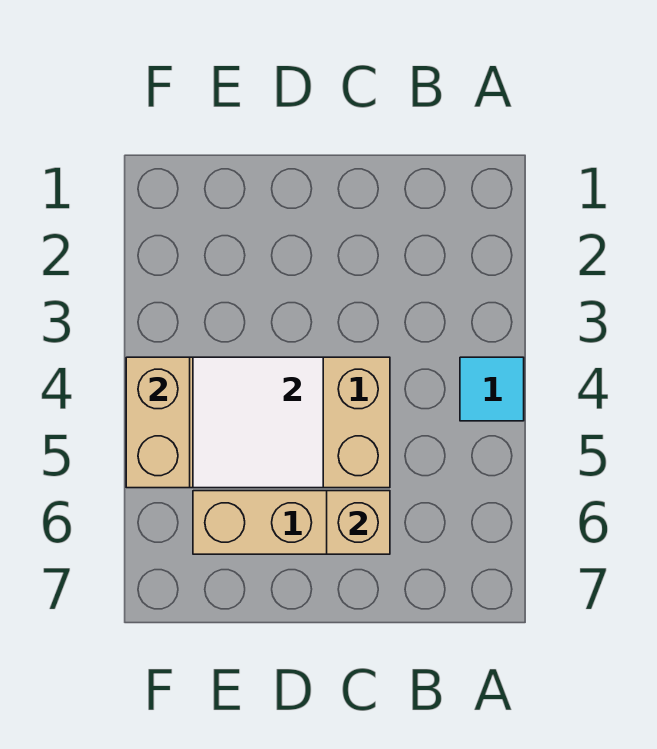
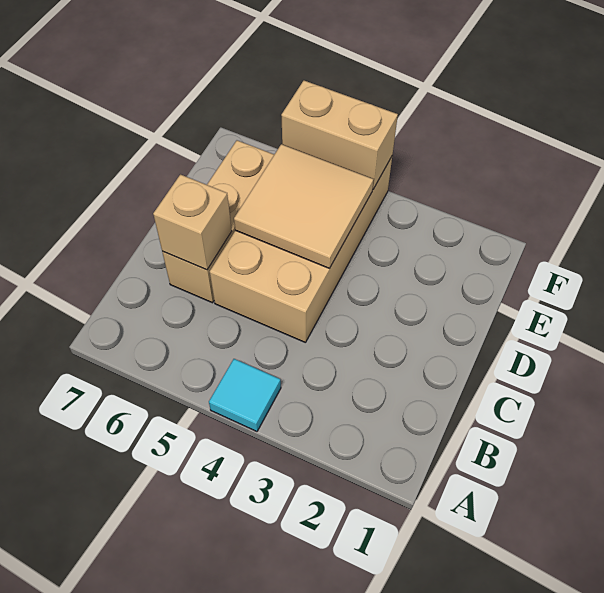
white tile D4:E5 level 2 -> tan tile D4:E5 level 2

